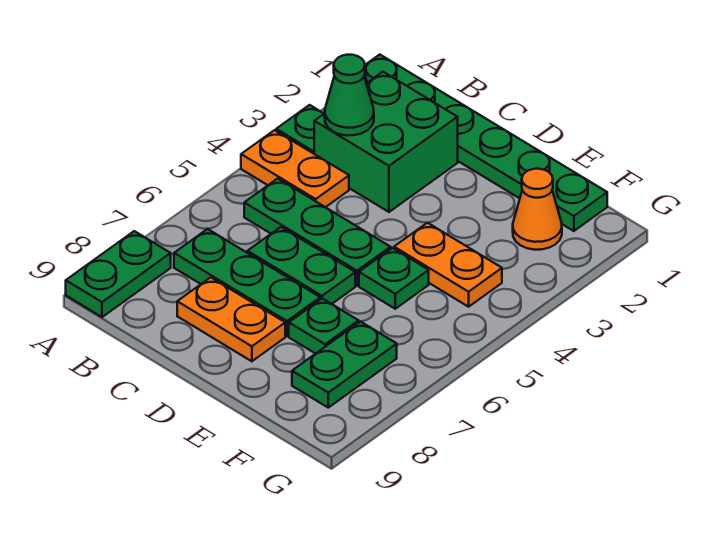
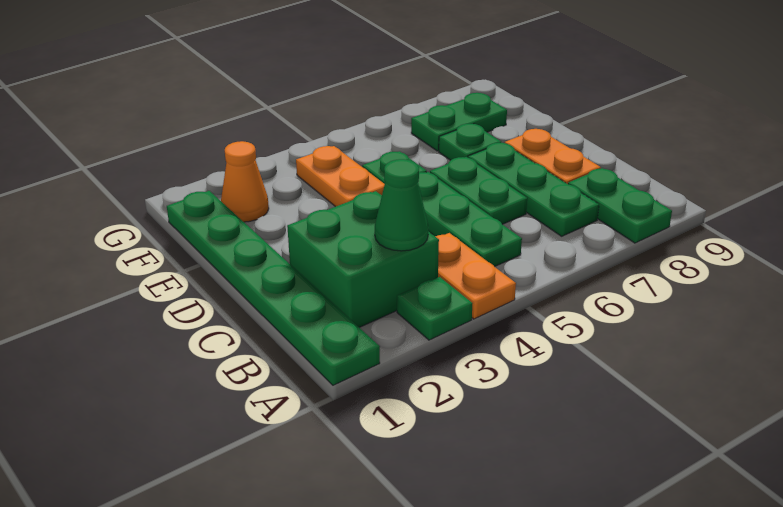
green plate A8:A9 level 1 -> green plate A8:B8 level 1

